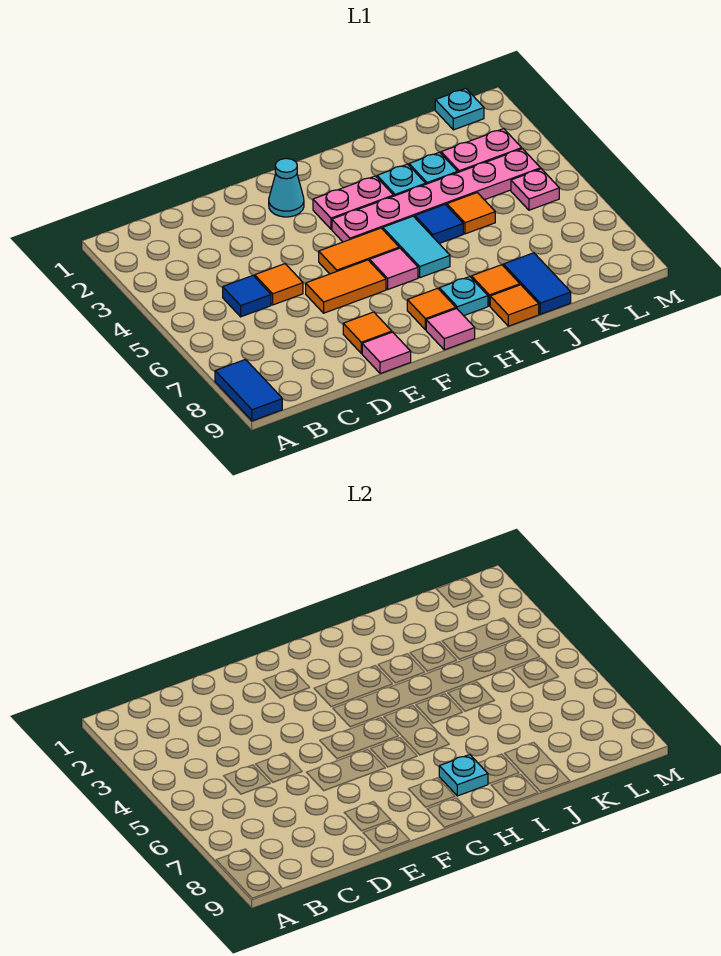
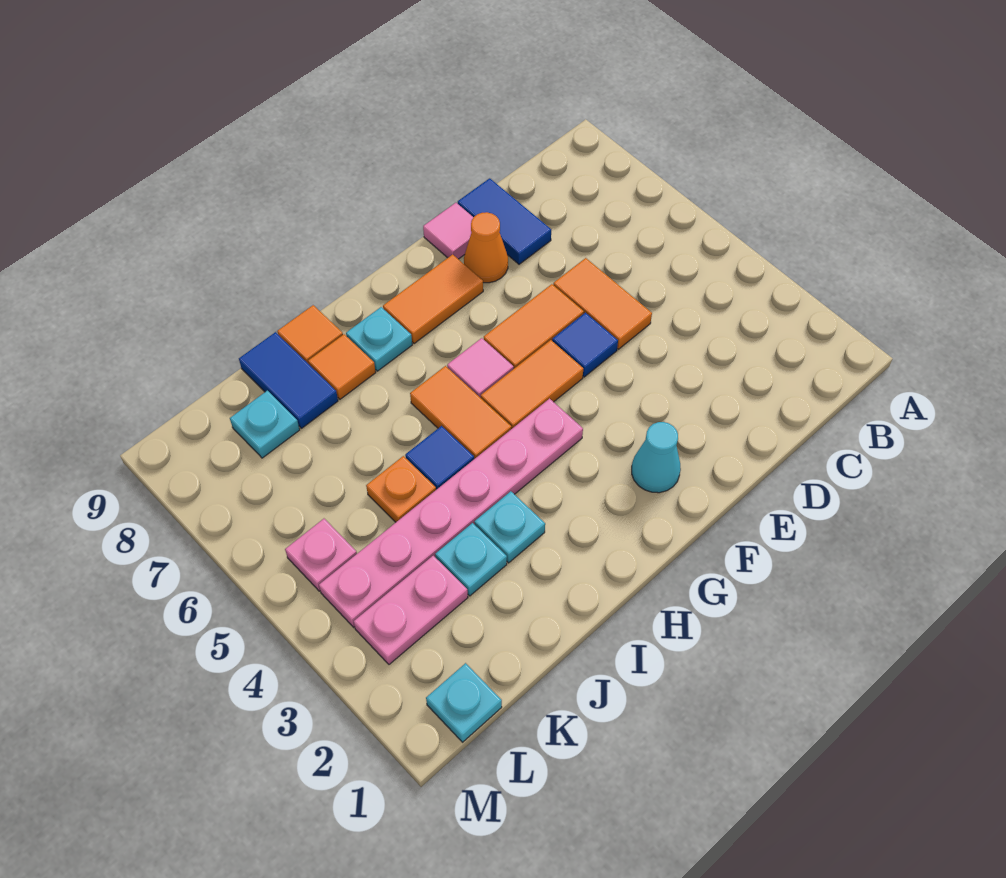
blue tile A8:A9 level 1 -> blue tile D8:D9 level 1
blue tile C5 level 1 -> blue tile E5 level 1
orange tile D5 level 1 -> orange tile D5:D6 level 1
orange tile E8 level 1 -> orange cone E8 level 1
pink plate G3:H3 level 1 -> none
orange tile G8 level 1 -> orange tile F8:G8 level 1
pink tile G9 level 1 -> none
cyan tile H5:H6 level 1 -> orange tile H5:H6 level 1
cyan plate H8 level 2 -> cyan plate K8 level 1
orange tile J5 level 1 -> orange plate J5 level 1

